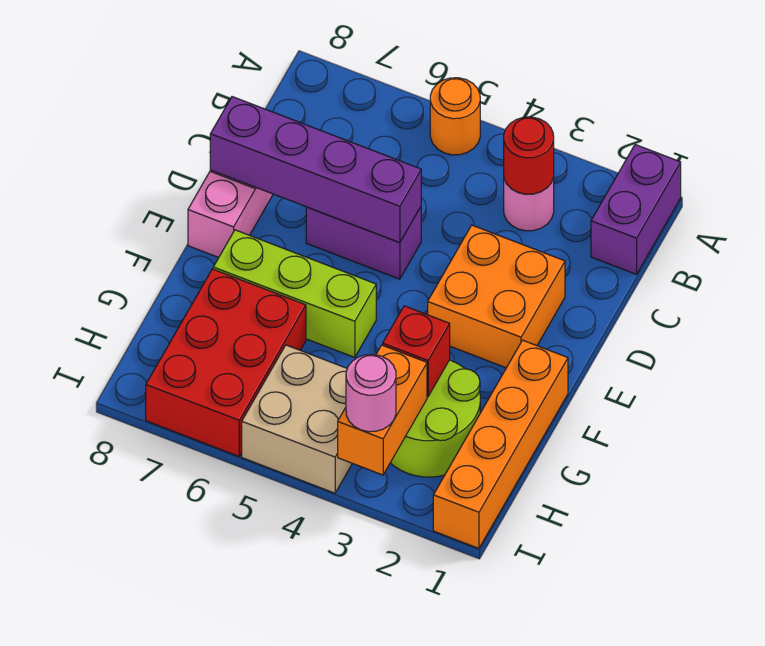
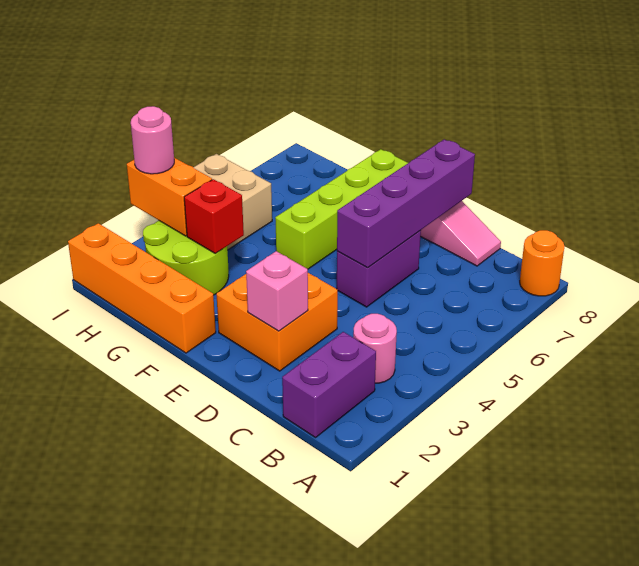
purple brick A1:B1 level 1 -> purple brick B1:B2 level 1
orange round brick A5 level 1 -> orange round brick A8 level 1
red round brick B3 level 2 -> none
none -> pink brick D2 level 2
lime brick F5:F7 level 1 -> lime brick F5:F8 level 1
red brick G6:I7 level 1 -> none

